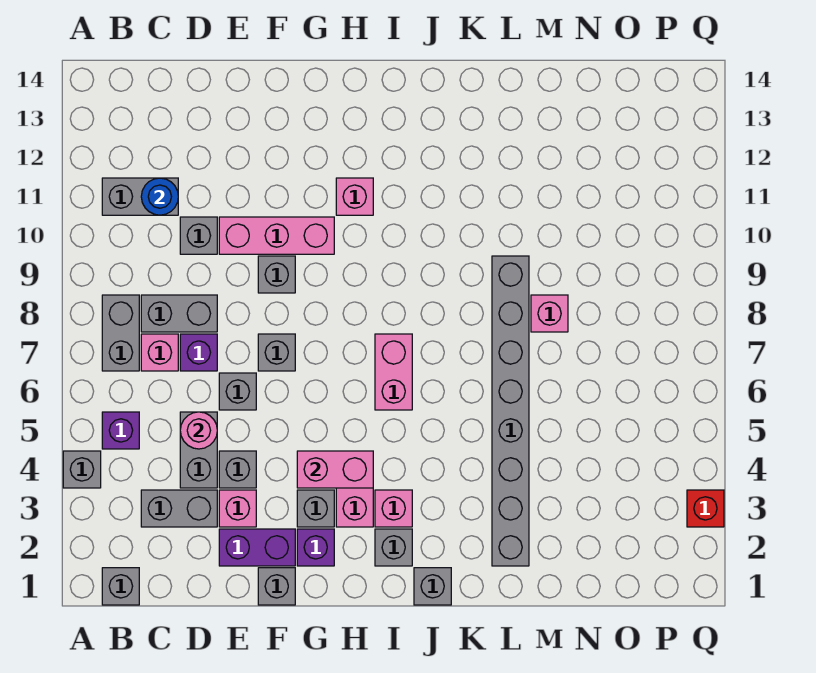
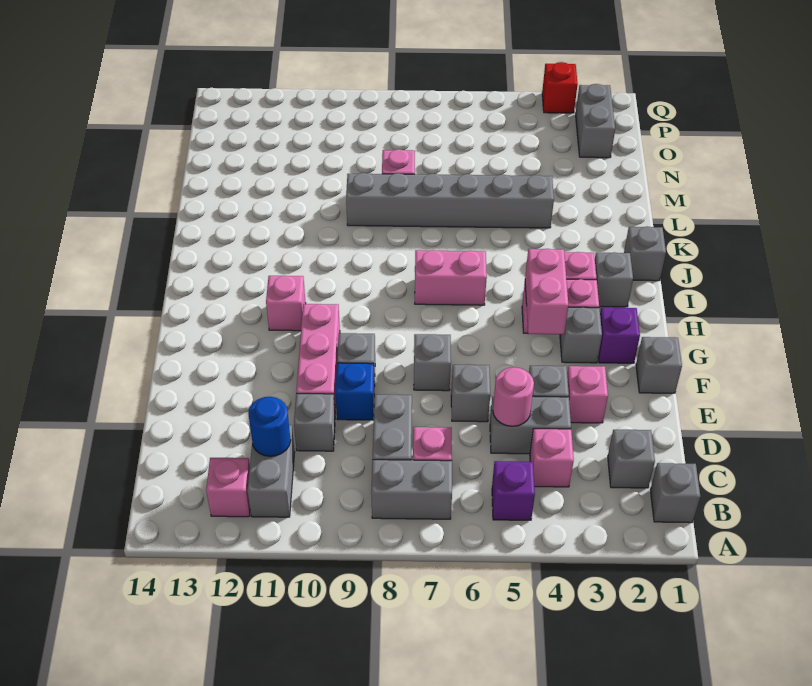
grey brick A4 level 1 -> grey brick C2 level 1
none -> pink brick B12 level 1
grey brick C3:D3 level 1 -> grey brick O2:P2 level 1
none -> pink brick C4 level 1
purple brick D7 level 1 -> none
purple brick E2:F2 level 1 -> none
none -> blue brick E9 level 1
grey brick L2:L9 level 1 -> grey brick L4:L9 level 1

